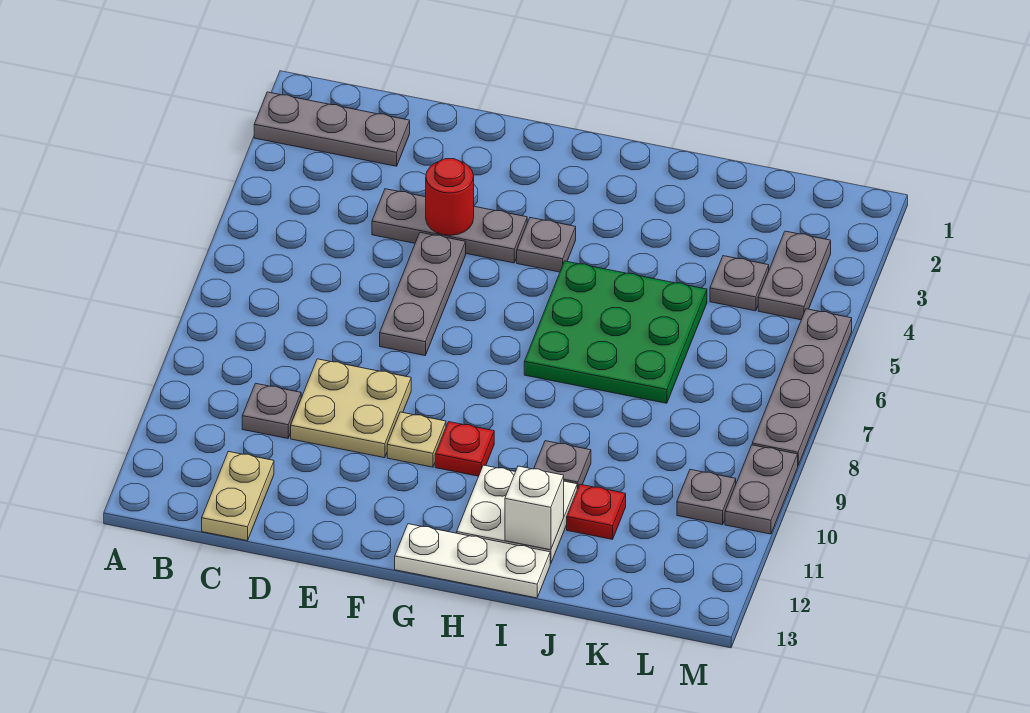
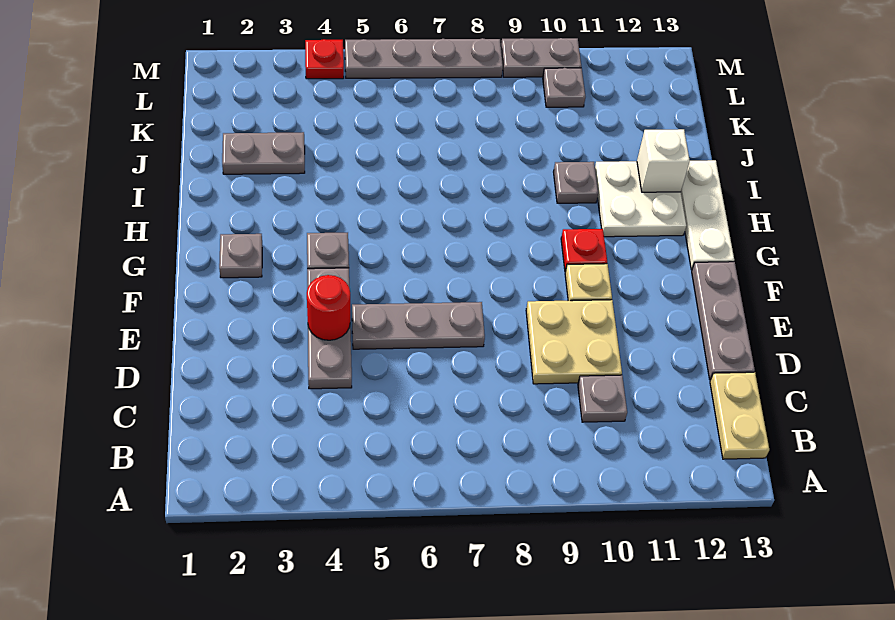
grey plate A2:C2 level 1 -> grey plate D13:F13 level 1
tan plate C12:C13 level 1 -> tan plate B13:C13 level 1
green plate H5:J7 level 1 -> none
red plate J11 level 1 -> red plate M4 level 1
grey plate K4 level 1 -> grey plate G2 level 1
grey plate L3:L4 level 1 -> grey plate J2:J3 level 1

